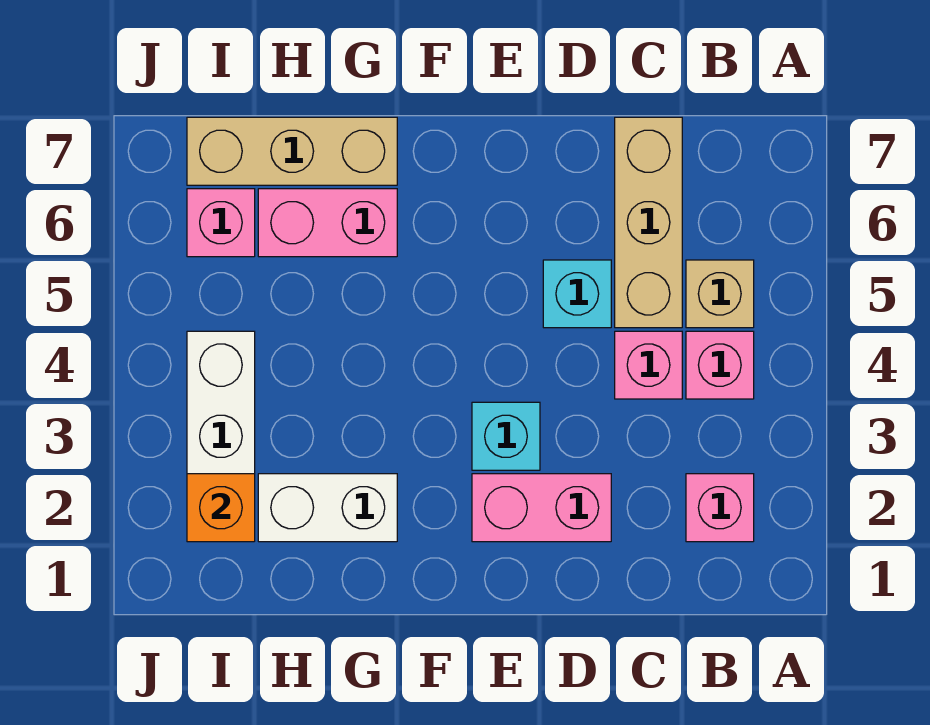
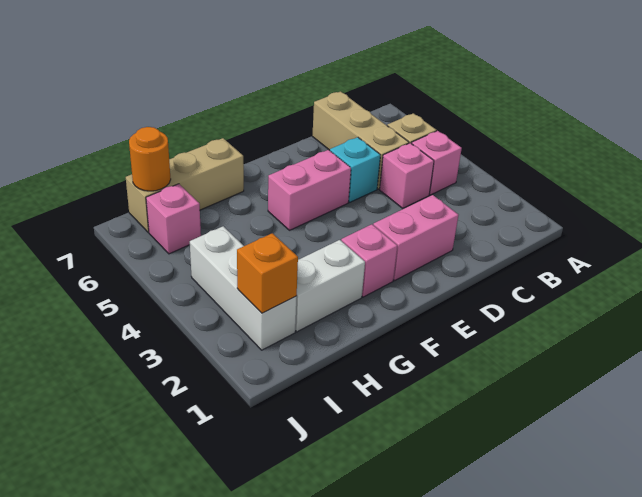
pink brick B2 level 1 -> pink brick F2 level 1
cyan brick E3 level 1 -> none
pink brick G6:H6 level 1 -> pink brick E5:F5 level 1
none -> orange round brick I7 level 2

